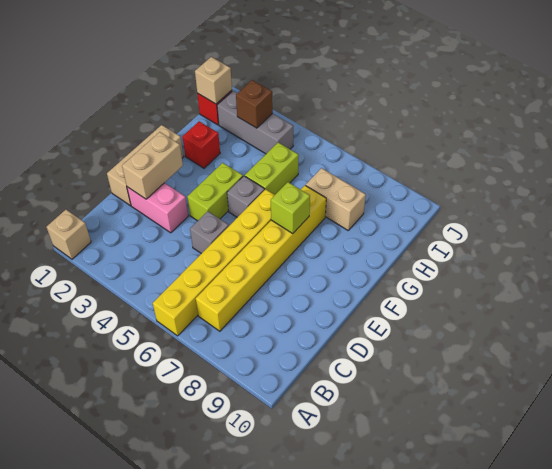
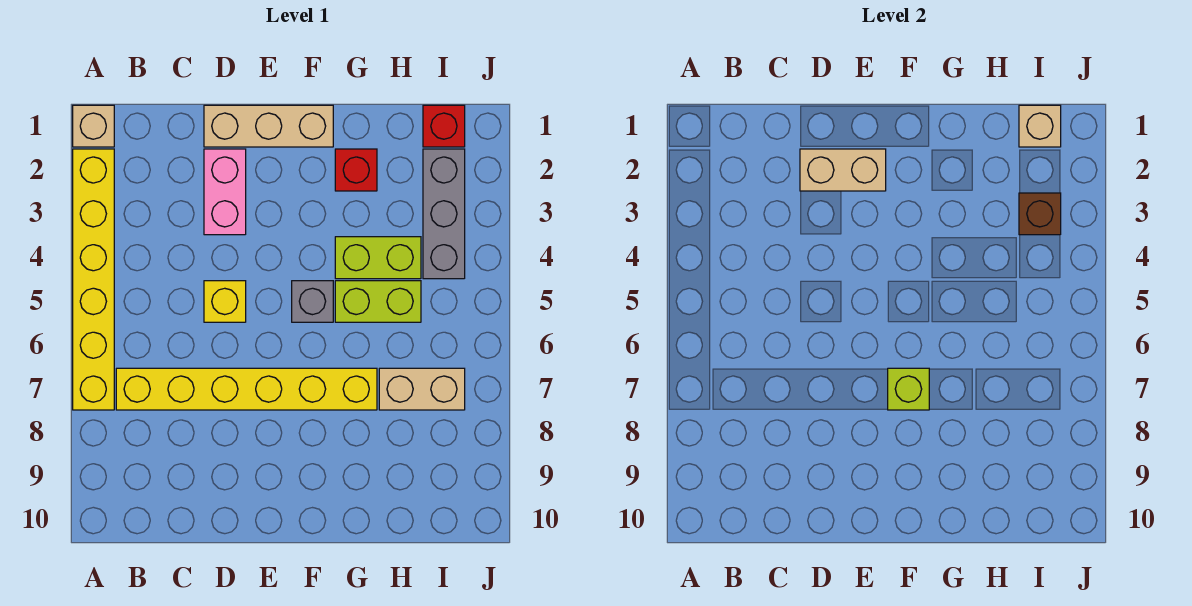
yellow brick A6:F6 level 1 -> yellow brick A2:A7 level 1
grey brick D5 level 1 -> yellow brick D5 level 1
lime brick E4:F4 level 1 -> lime brick G4:H4 level 1
tan brick H7:H8 level 1 -> tan brick H7:I7 level 1

